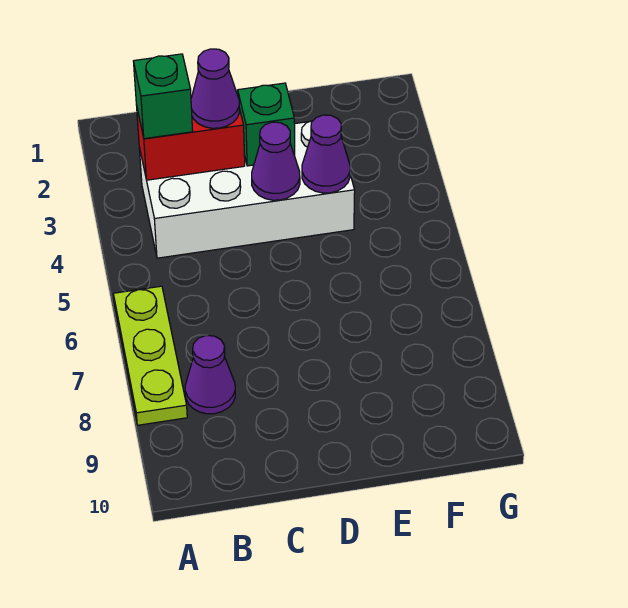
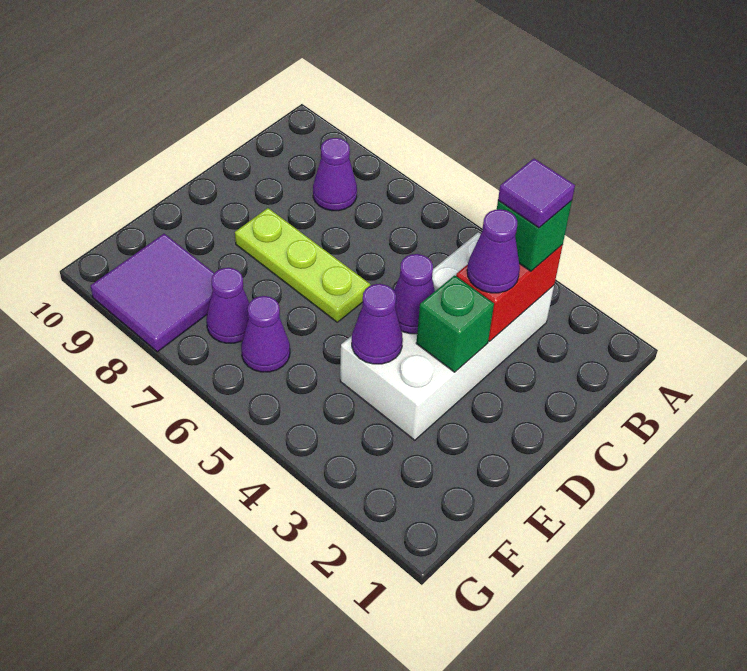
lime plate A6:A8 level 1 -> lime plate D6:D8 level 1
none -> purple tile B3 level 4
none -> purple cone F6 level 1
none -> purple cone F7 level 1
none -> purple tile F8:G9 level 1

